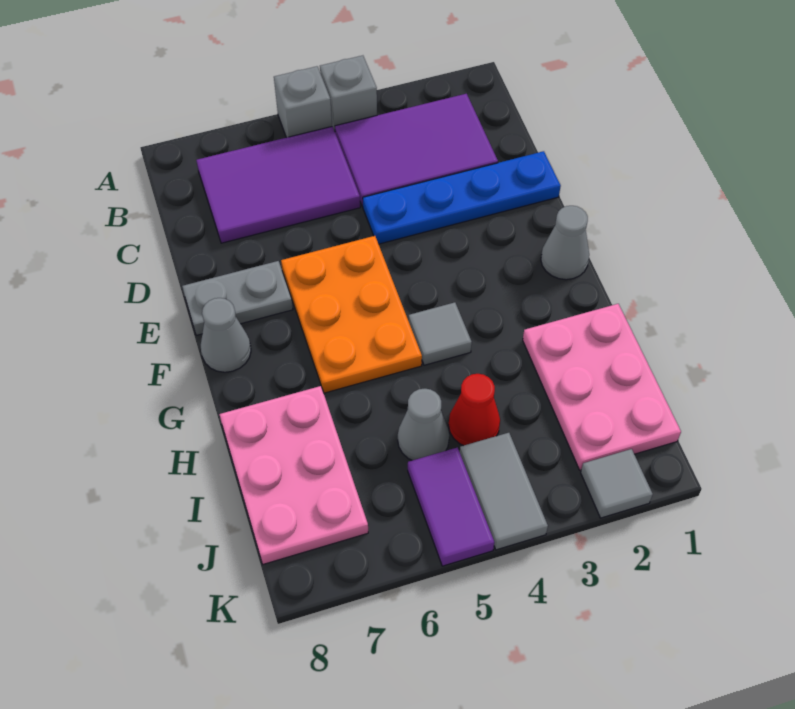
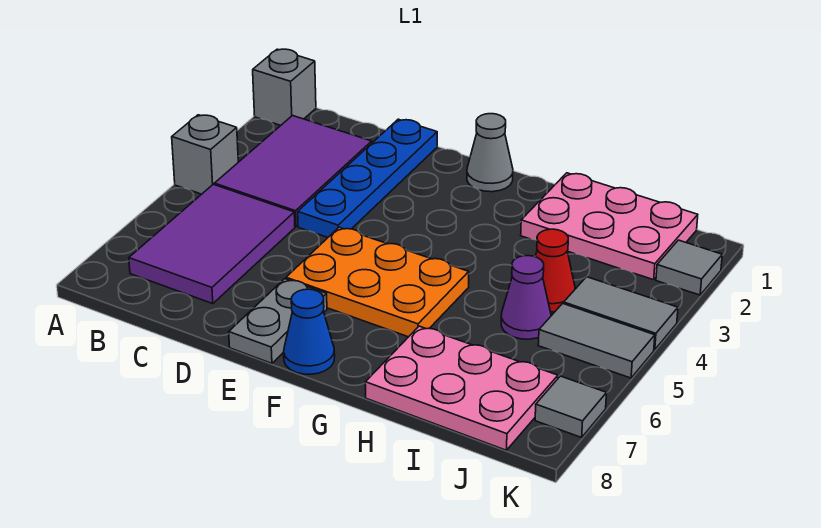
grey brick A5 level 1 -> grey brick A1 level 1
grey cone F8 level 1 -> blue cone F8 level 1
grey tile G4 level 1 -> grey tile K7 level 1
grey cone I5 level 1 -> purple cone I5 level 1
purple tile J5:K5 level 1 -> grey tile J5:K5 level 1

